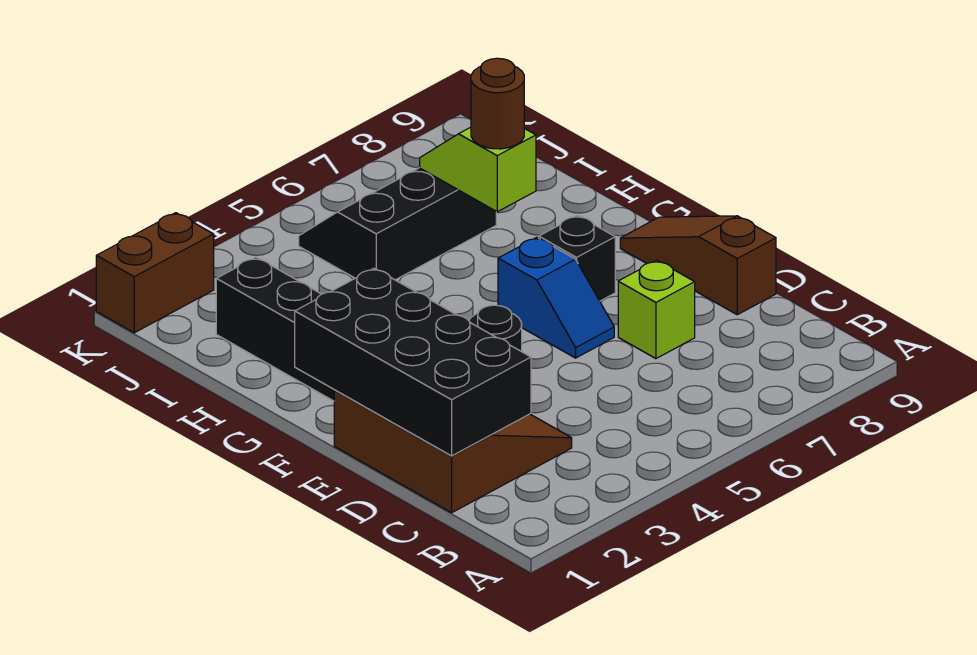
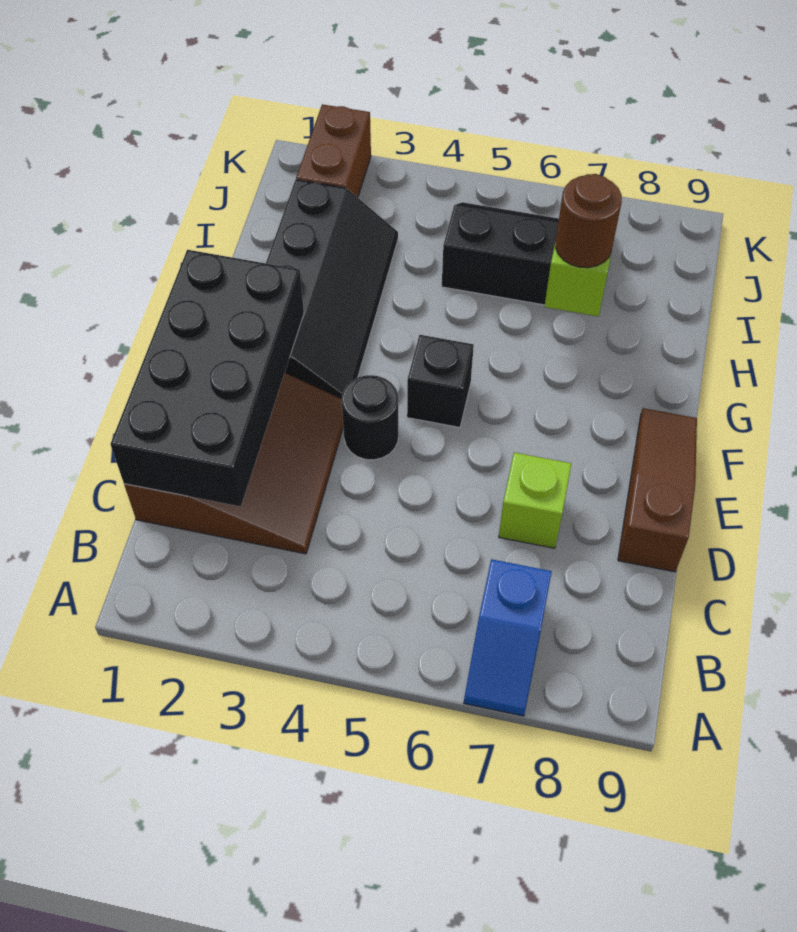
blue slope E6:F6 level 1 top F -> blue slope A7:B7 level 1 top B
black brick F7 level 1 -> black brick F5 level 1
brown brick K1:K2 level 1 -> brown brick J2:K2 level 1

